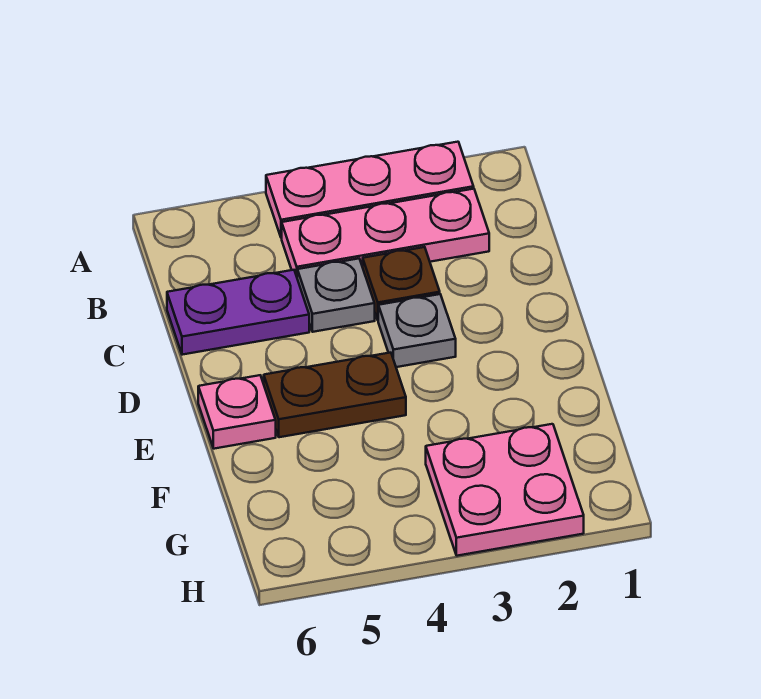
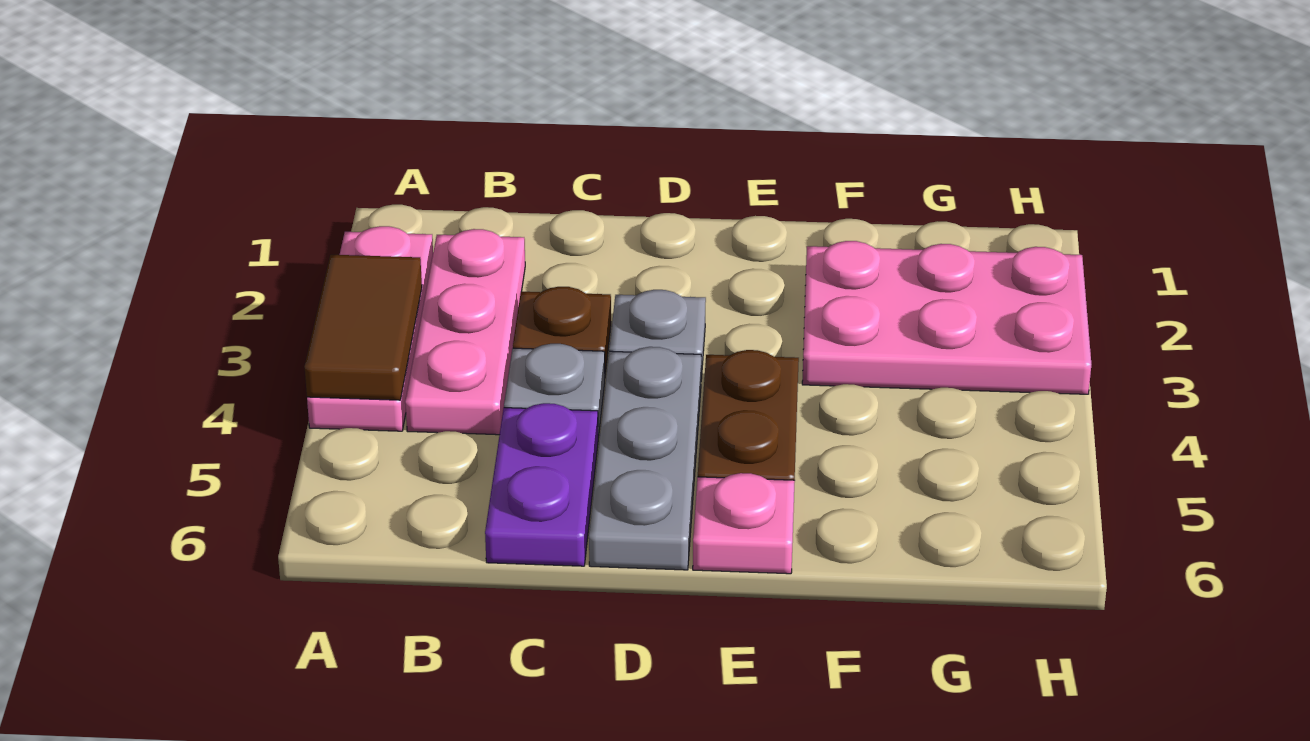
none -> brown tile A3:A4 level 2
none -> grey plate D4:D6 level 1
pink plate G2:H3 level 1 -> pink plate F2:H3 level 1

